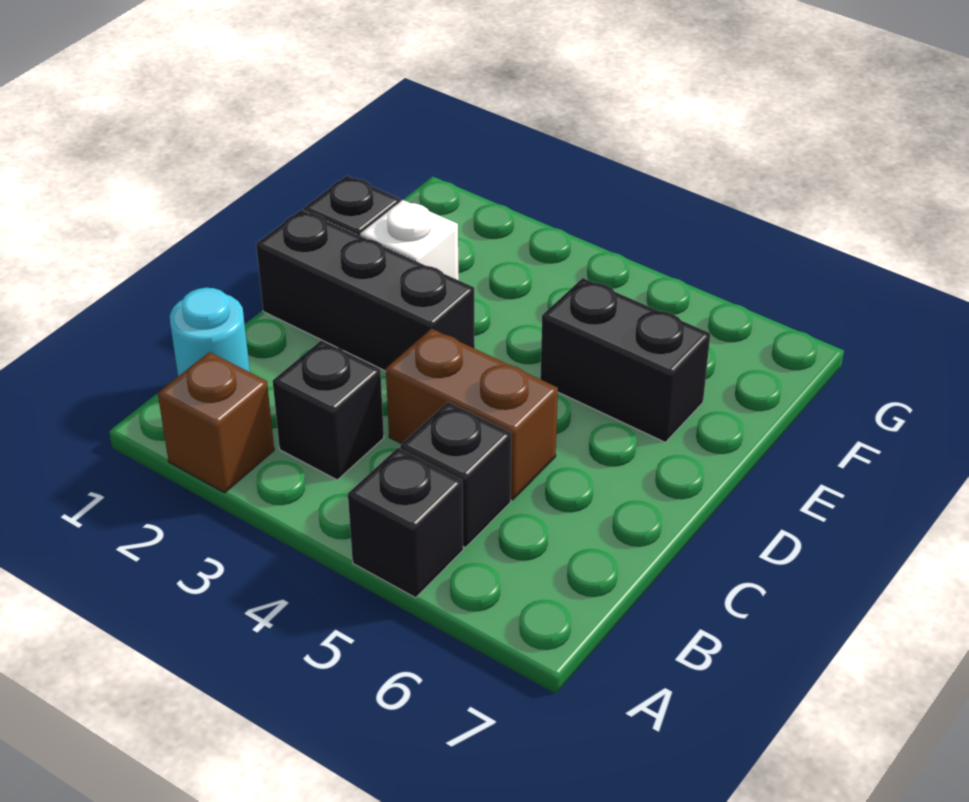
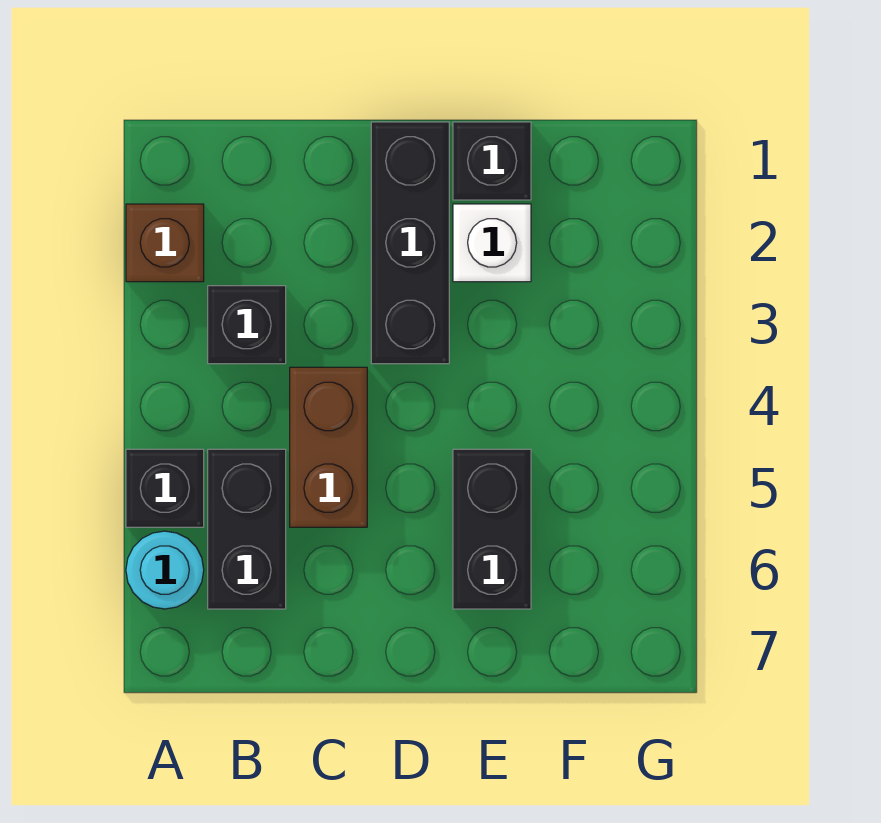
cyan round brick B1 level 1 -> cyan round brick A6 level 1
black brick B5 level 1 -> black brick B5:B6 level 1

